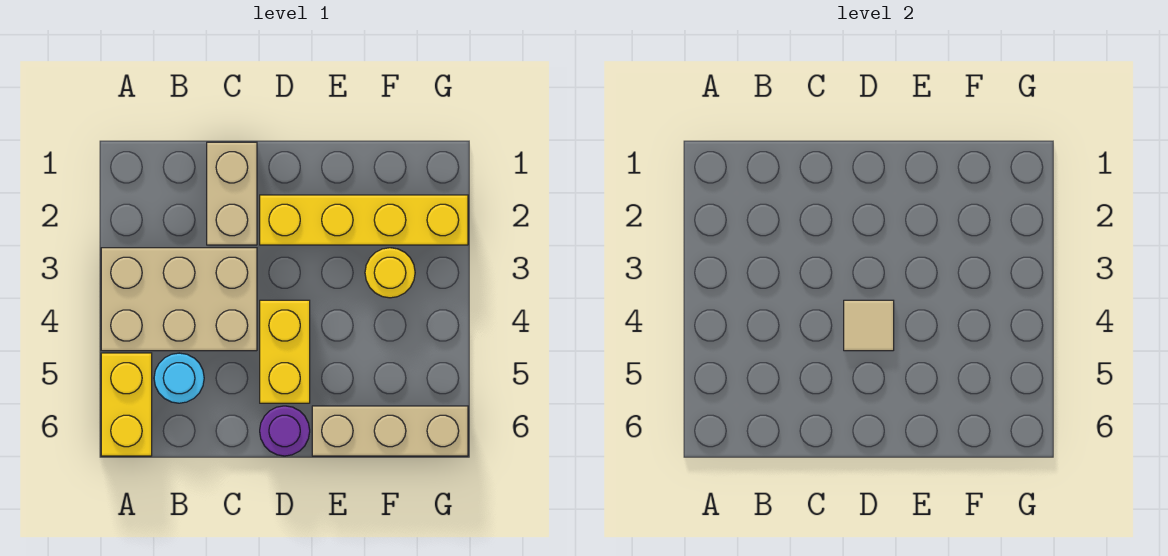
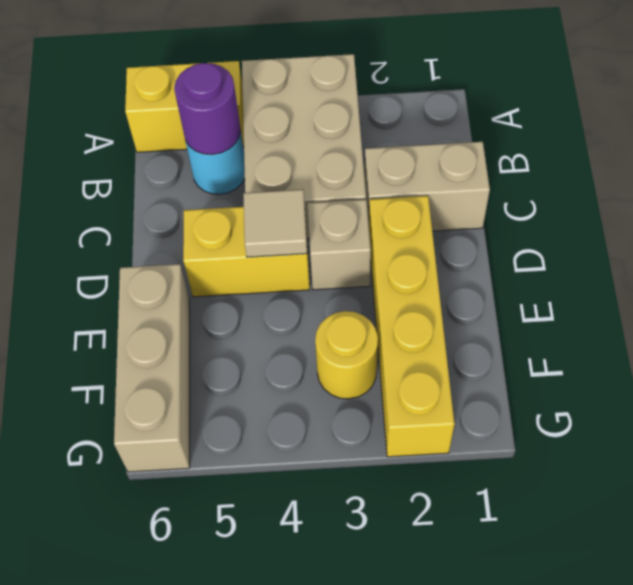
none -> tan brick D3 level 1
purple round brick D6 level 1 -> purple round brick B5 level 2

